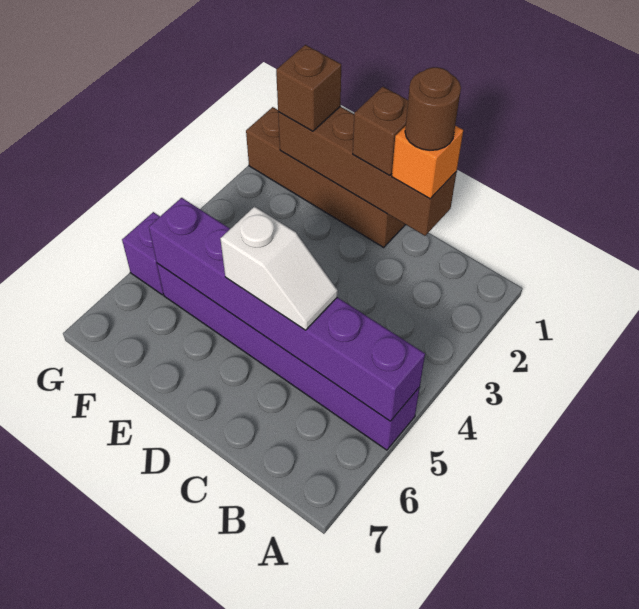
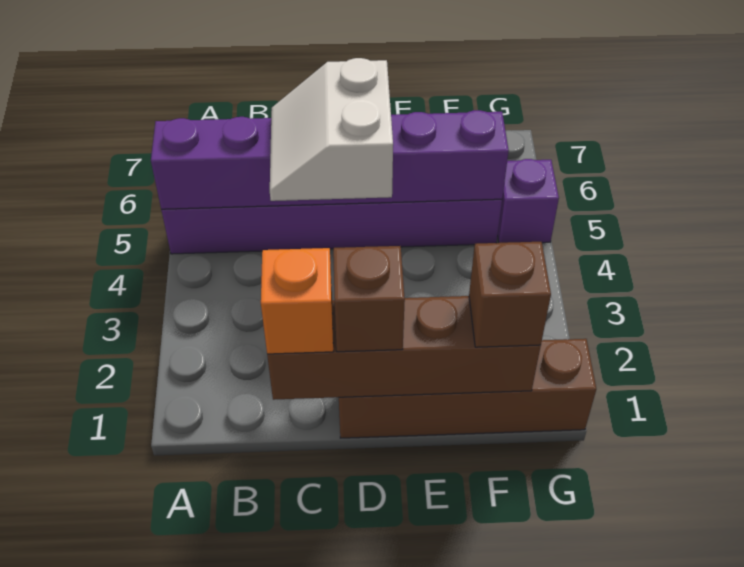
brown round brick C1 level 4 -> none
white slope C5:D5 level 3 top D -> white slope C4:D5 level 3 top D

